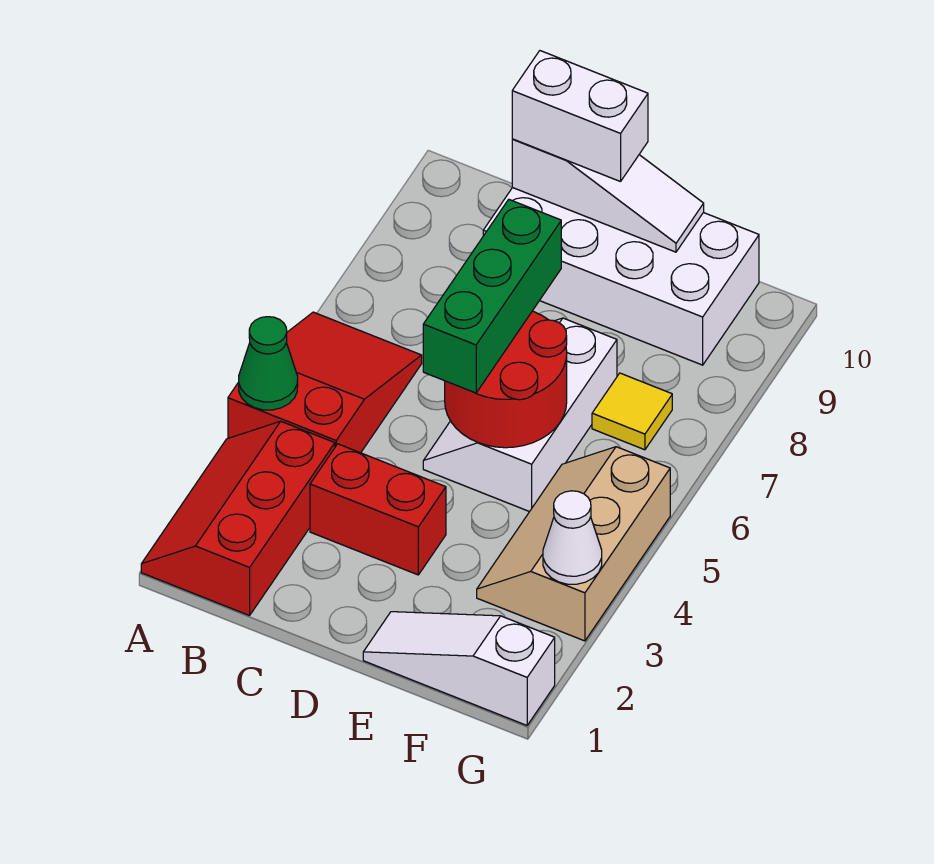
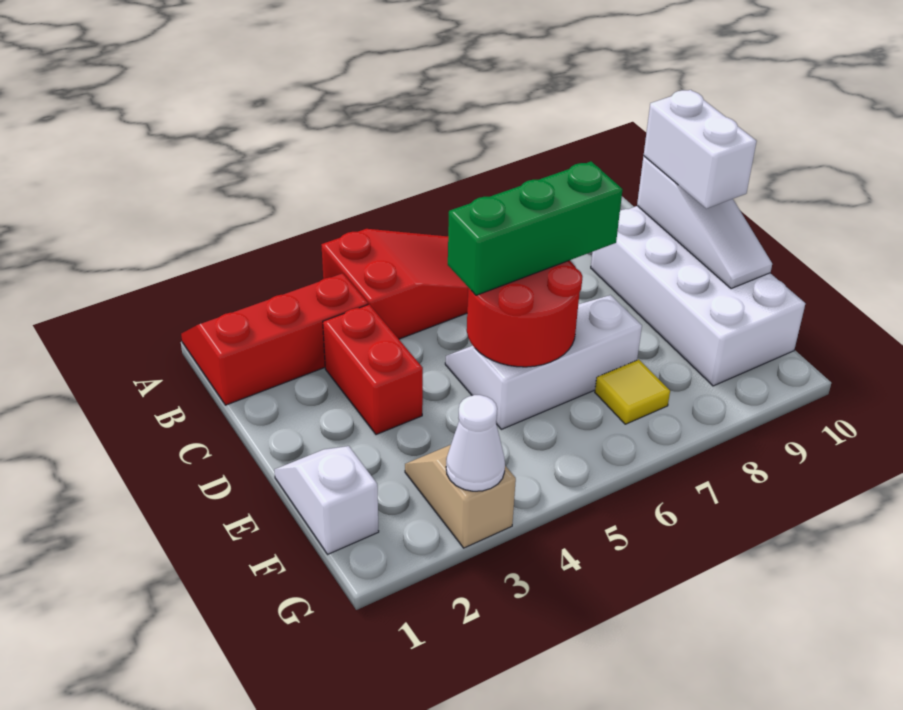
green cone A4 level 2 -> none
white slope E1:G1 level 1 top G -> white slope E1:F1 level 1 top F
tan slope F3:G5 level 1 top G -> tan slope F3:G3 level 1 top G

